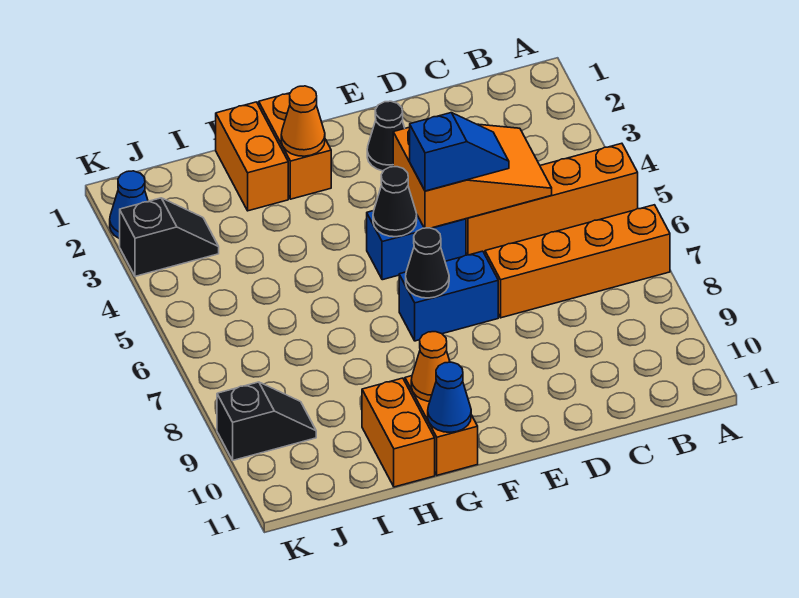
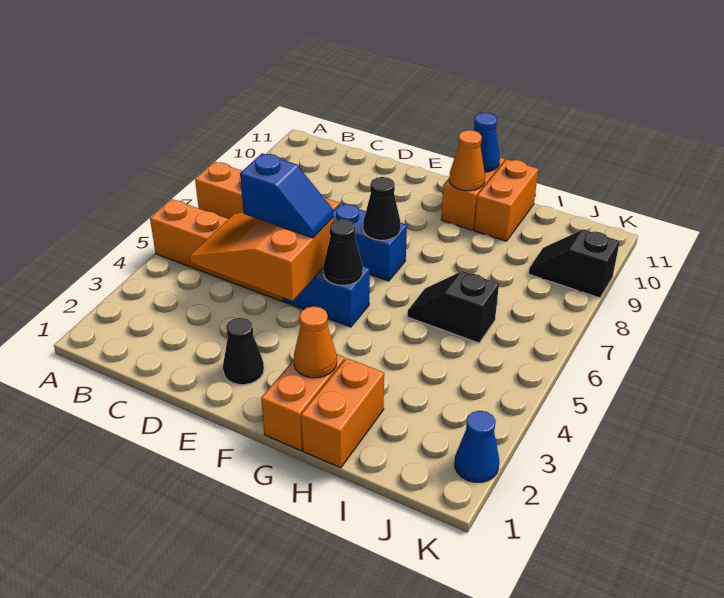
blue slope D5:E5 level 3 top E -> blue slope D5:E5 level 3 top D
black slope J3:K3 level 1 top K -> black slope H6:I6 level 1 top I

